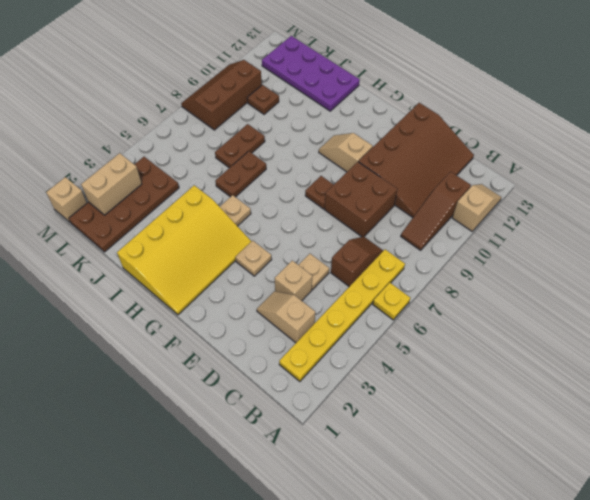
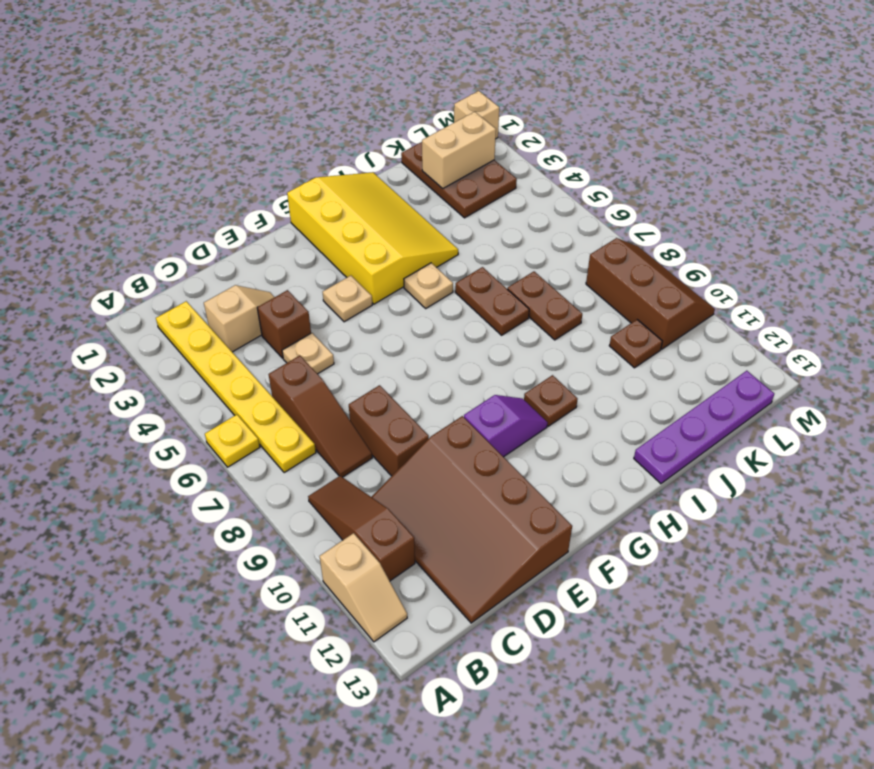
brown slope C6:C7 level 1 top 6 -> brown slope C6:C8 level 1 top 6
tan brick D4 level 1 -> brown brick D4 level 1
brown brick D8:E9 level 1 -> brown brick D8:D9 level 1
brown plate F8 level 1 -> brown plate H10 level 1
tan slope F10:G10 level 1 top F -> purple slope F10:G10 level 1 top F
yellow slope G1:I4 level 1 top I -> yellow slope G1:I4 level 1 top G
purple plate I12:L13 level 1 -> purple plate I13:L13 level 1
brown plate K1:L4 level 1 -> brown plate K1:L3 level 1
tan brick L2:L3 level 2 -> tan brick K2:L2 level 2

